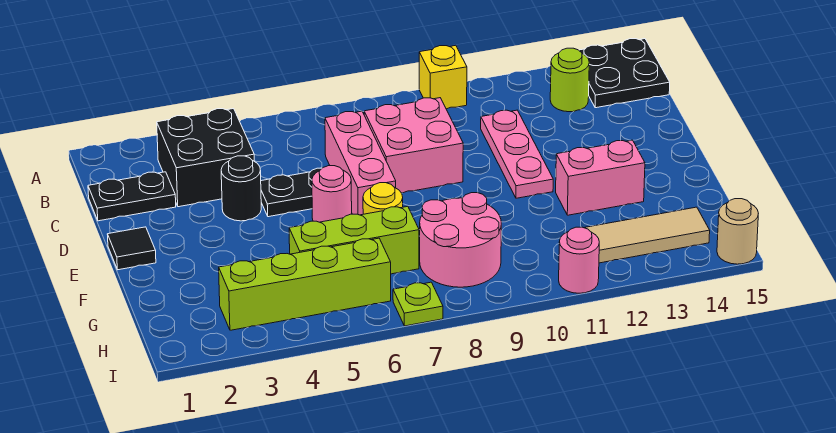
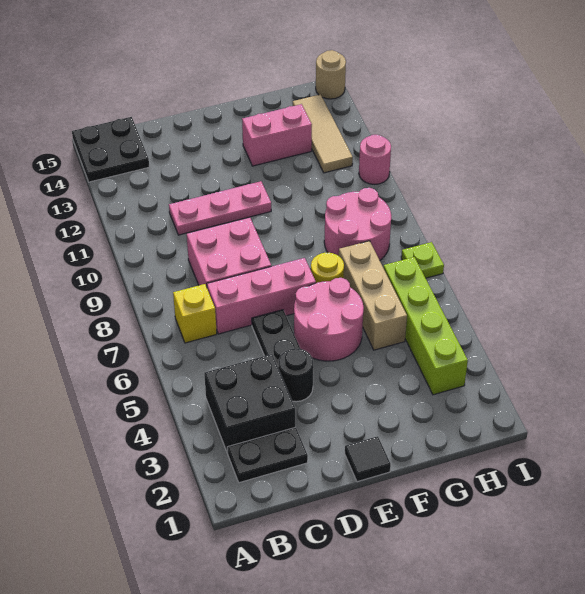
yellow brick A10 level 1 -> yellow brick B7 level 1
lime round brick B13 level 1 -> none
black plate C1:C2 level 1 -> black plate B2:C2 level 1
pink round brick E6 level 1 -> pink round brick E5:F6 level 1
pink brick F12:F13 level 1 -> pink brick F13:G13 level 1
lime brick G5:G7 level 1 -> tan brick G5:G7 level 1

